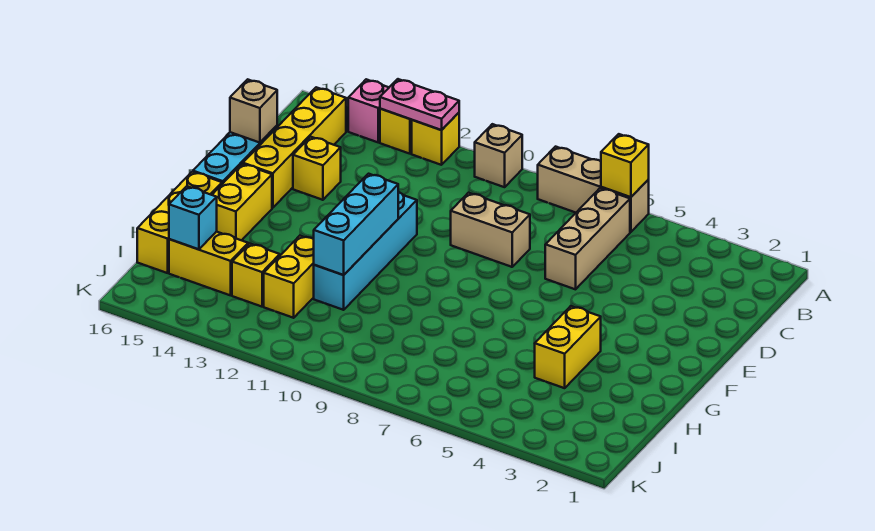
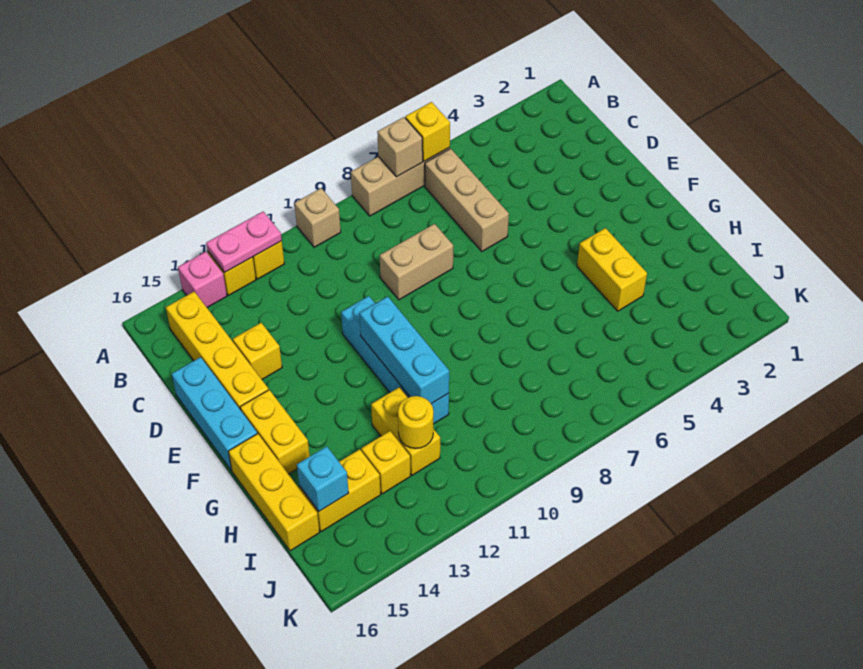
tan brick D16 level 2 -> tan brick A7 level 2
none -> yellow round brick I12 level 2

